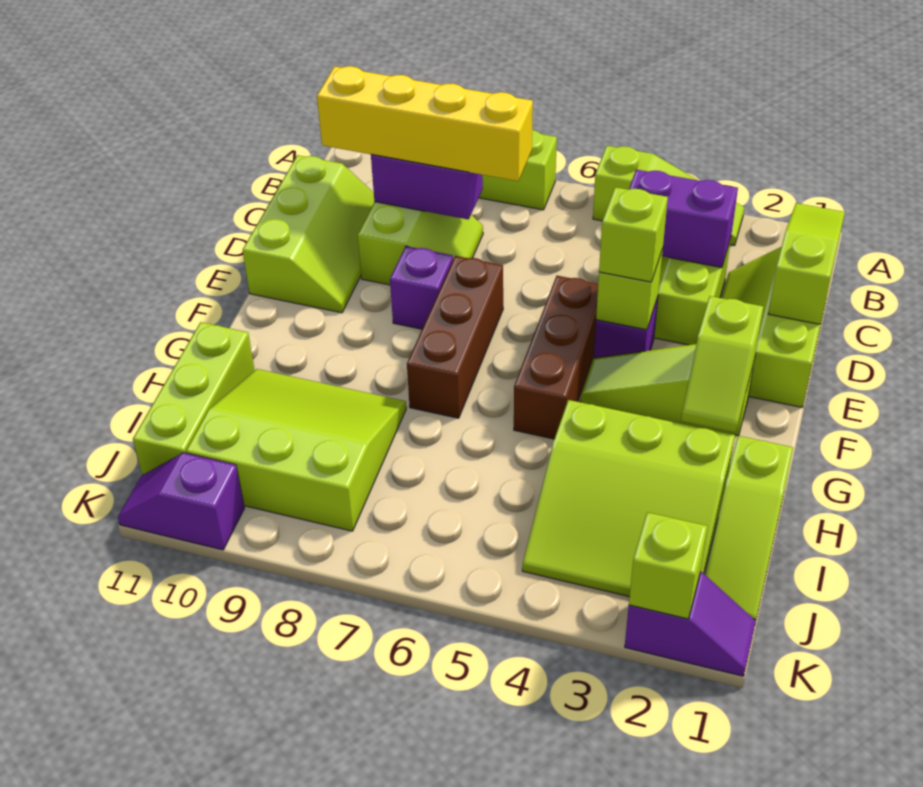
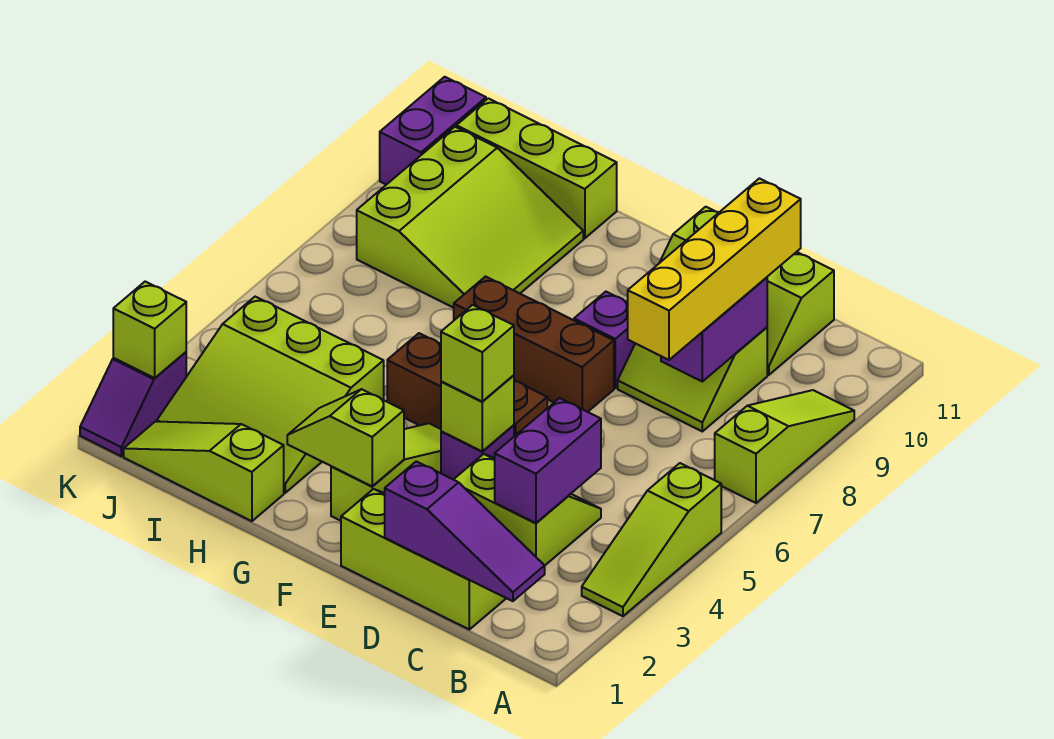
lime slope B1:D1 level 2 top D -> purple slope B1:D1 level 2 top D
lime slope H2:J4 level 1 top H -> lime slope H2:J4 level 1 top 4
purple slope K10:K11 level 1 top 10 -> purple brick K10:K11 level 1

